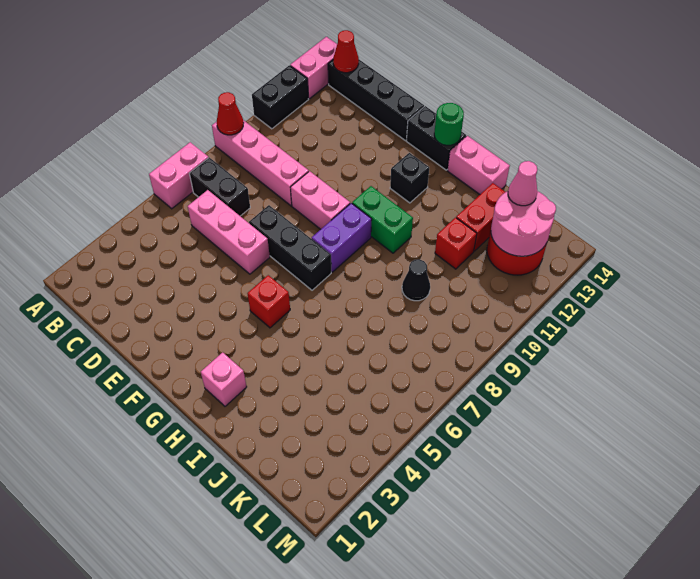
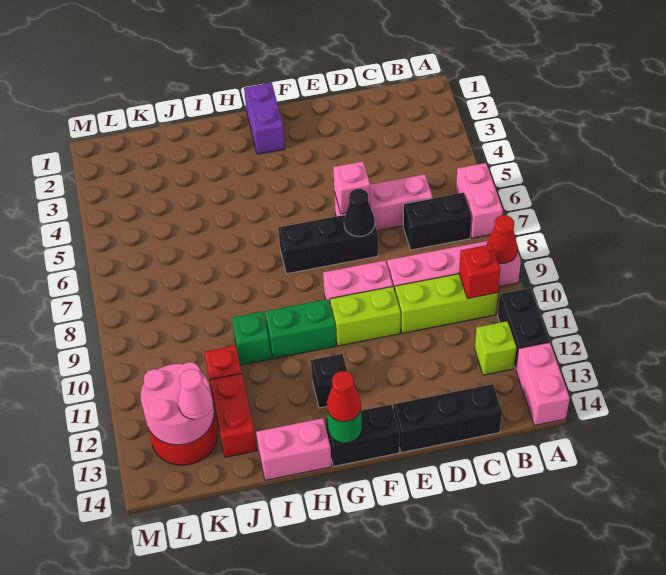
none -> lime brick B10:D10 level 1
none -> lime brick B12 level 1
black brick B14:E14 level 1 -> black brick C14:E14 level 1
red cone B14 level 2 -> red cone G14 level 3
none -> lime brick E10:F10 level 1
red brick G5 level 1 -> red brick B10 level 2
purple brick G8:G9 level 1 -> purple brick G1:G2 level 1
pink brick H2 level 1 -> pink brick E6 level 2
none -> green brick I10 level 1
black cone J9 level 1 -> black cone E7 level 2

